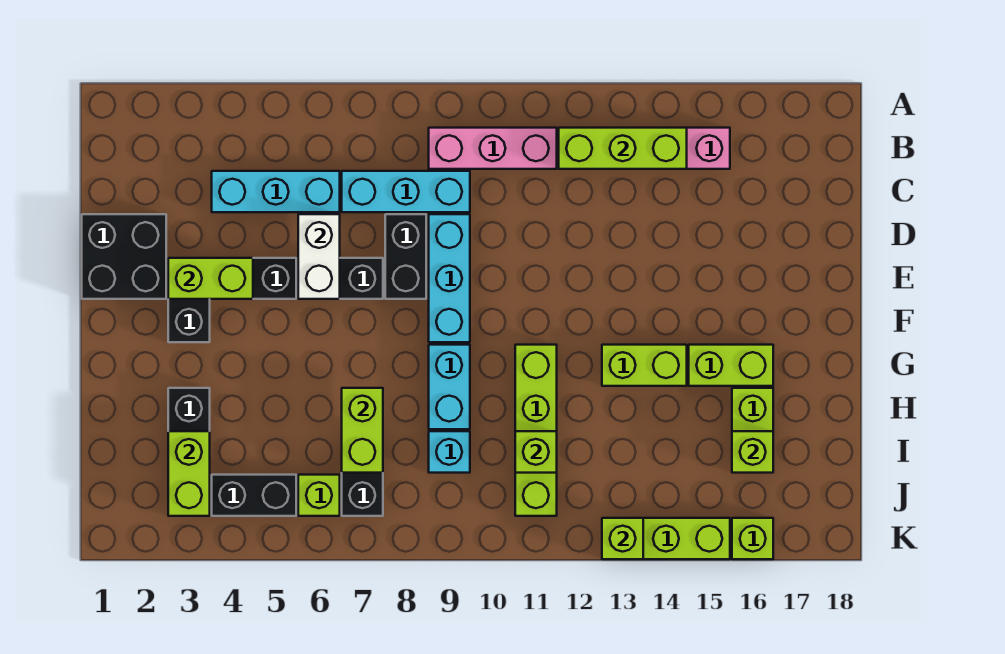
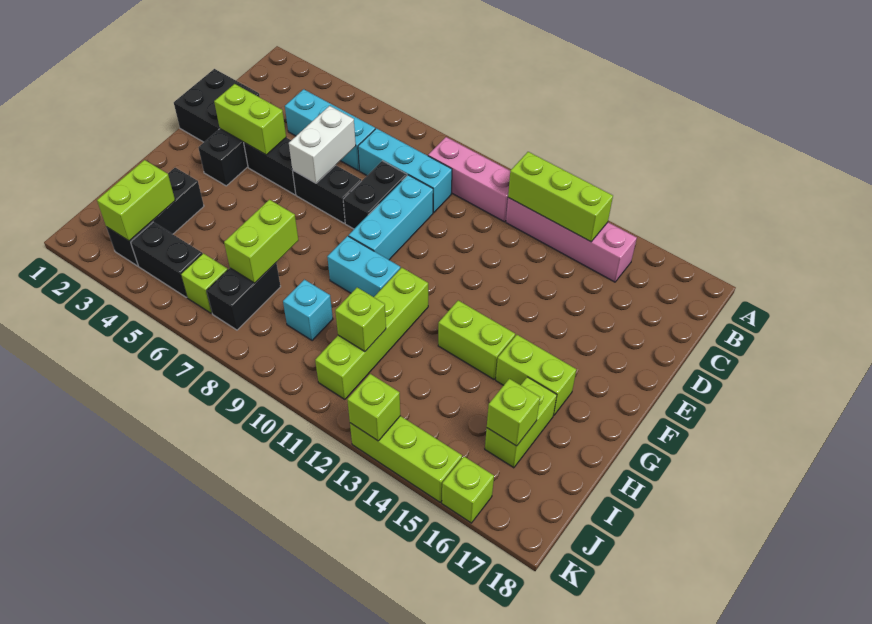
cyan brick G9:H9 level 1 -> cyan brick G9:G10 level 1

